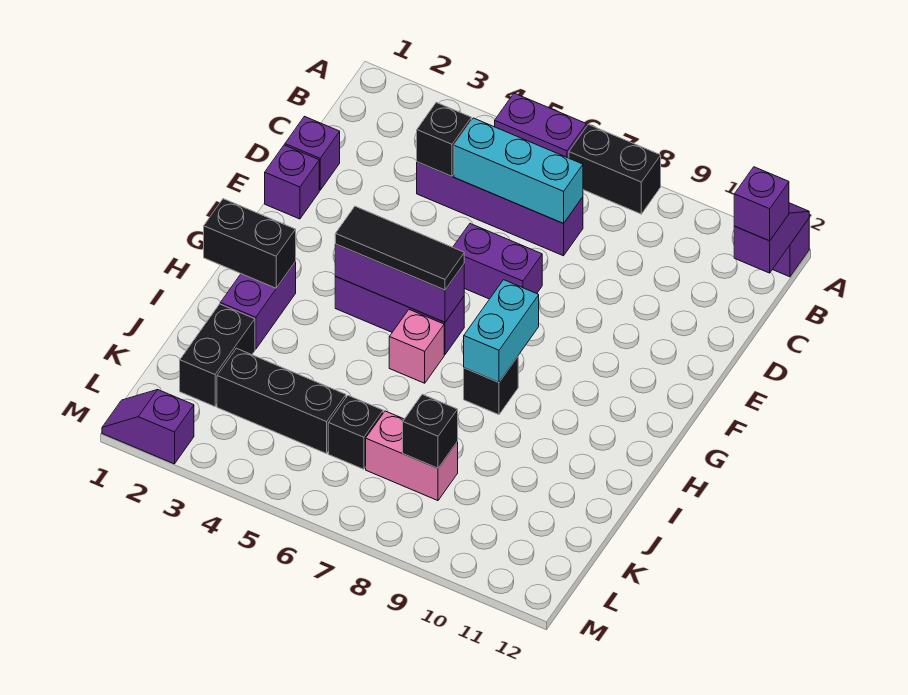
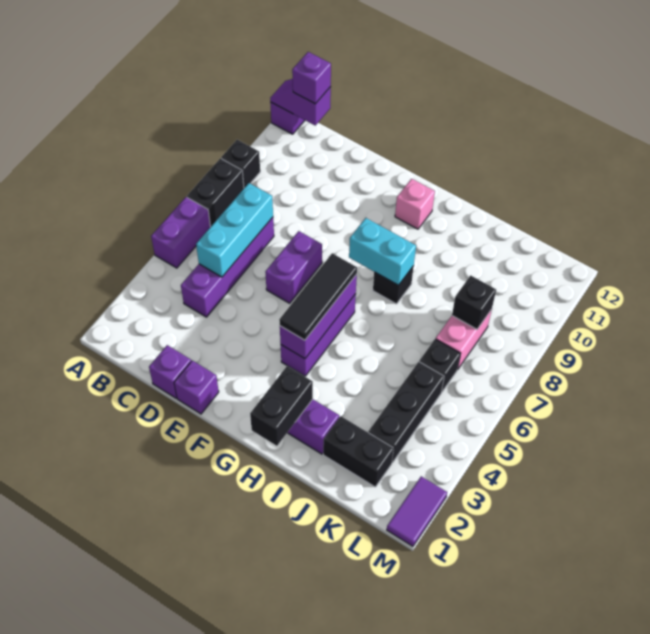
black brick C4 level 2 -> black brick A9 level 1
pink brick H6 level 1 -> pink brick G11 level 1
purple slope M1:M2 level 1 top 2 -> purple tile M1:M2 level 1

